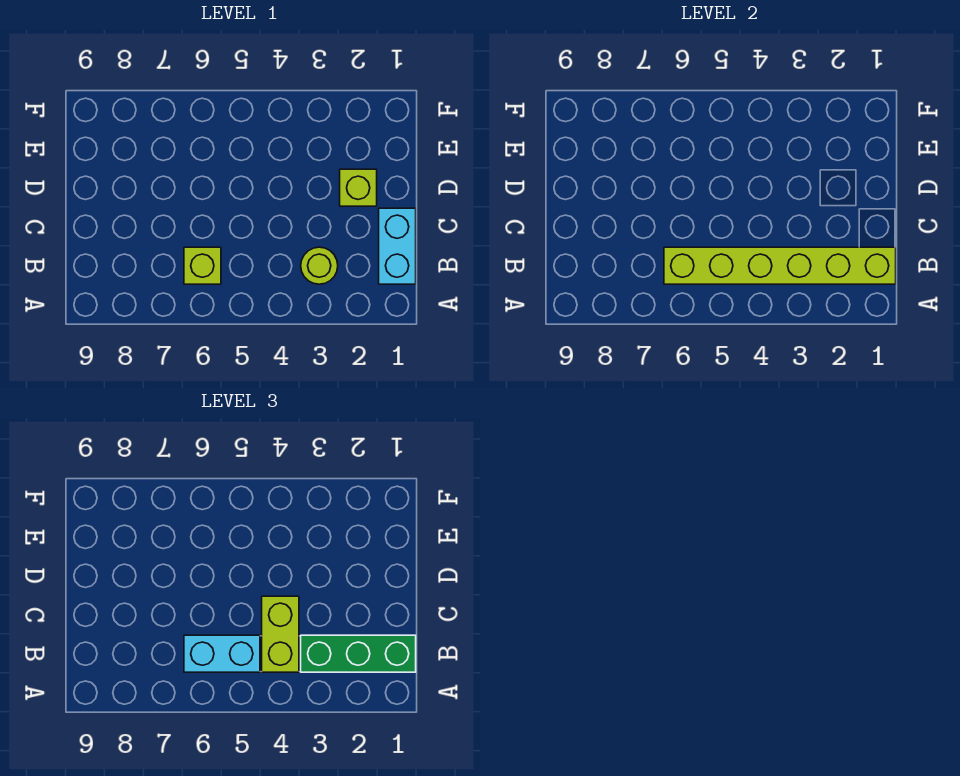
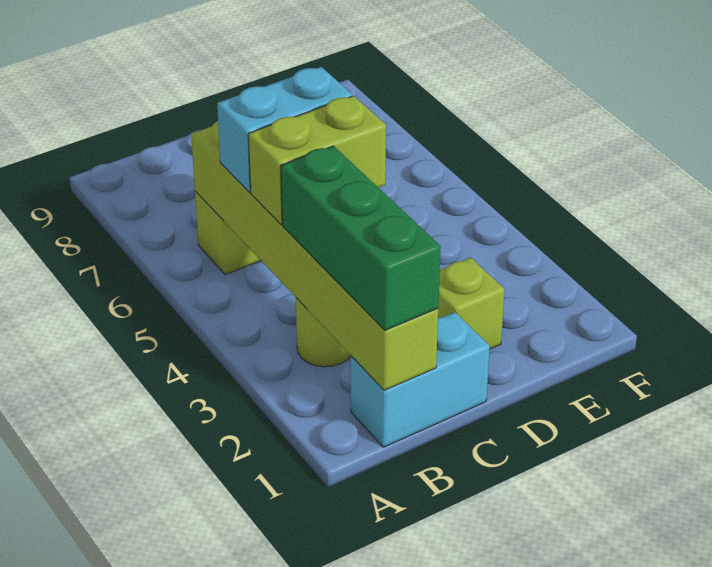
cyan brick B5:B6 level 3 -> cyan brick B5:C5 level 3

